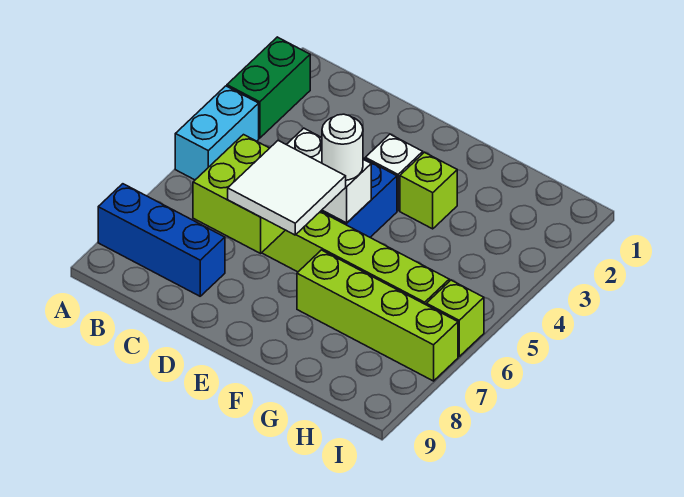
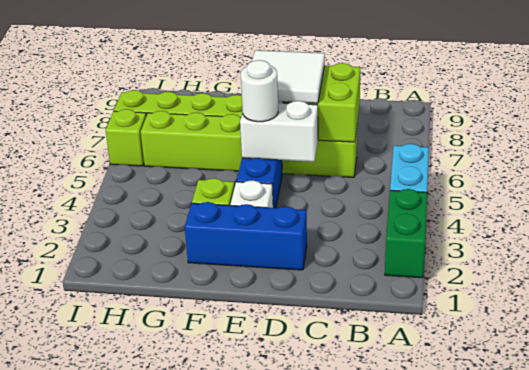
blue brick A8:C8 level 1 -> blue brick D2:F2 level 1

